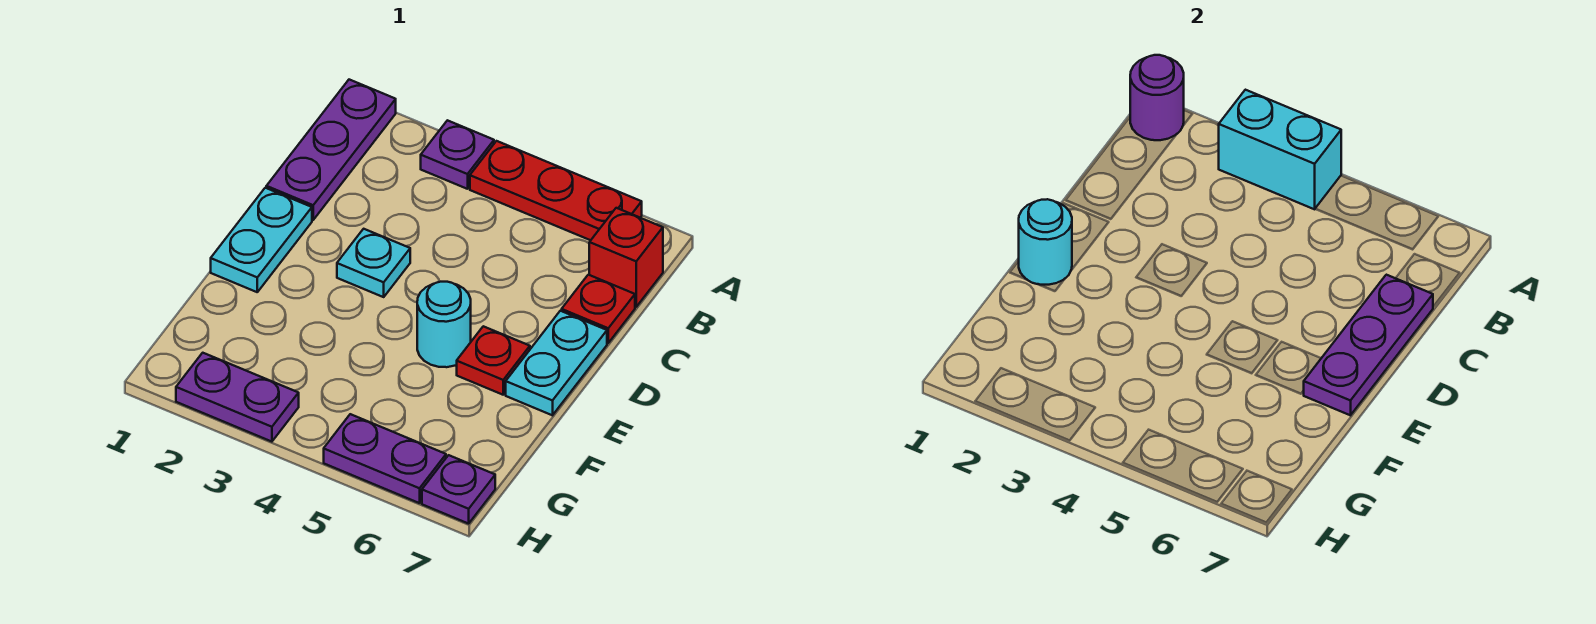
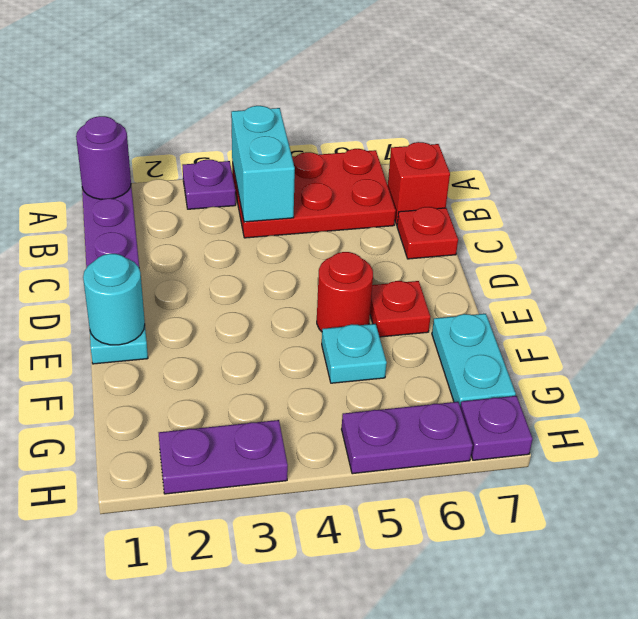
cyan brick A3:A4 level 2 -> cyan brick A4:B4 level 2
red plate A4:A6 level 1 -> red plate A4:B6 level 1
purple plate C7:E7 level 2 -> none
cyan plate D3 level 1 -> cyan plate F5 level 1
cyan plate D7:E7 level 1 -> cyan plate F7:G7 level 1
cyan round brick E5 level 1 -> red round brick E5 level 1

